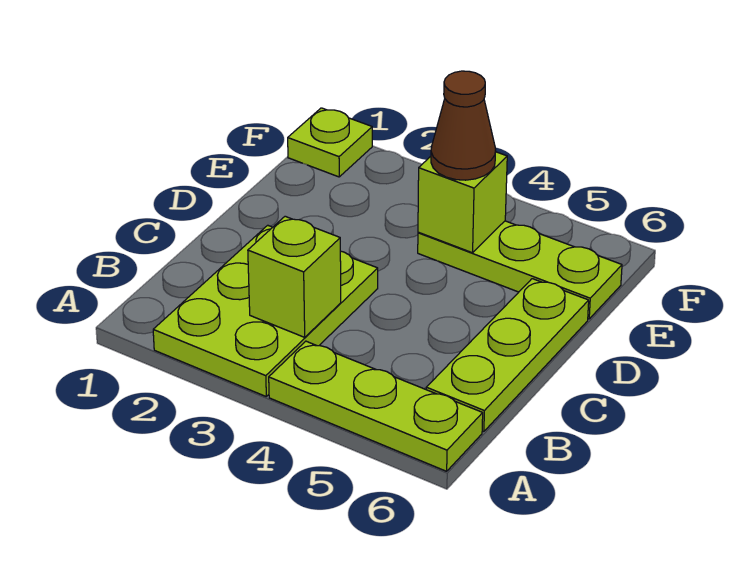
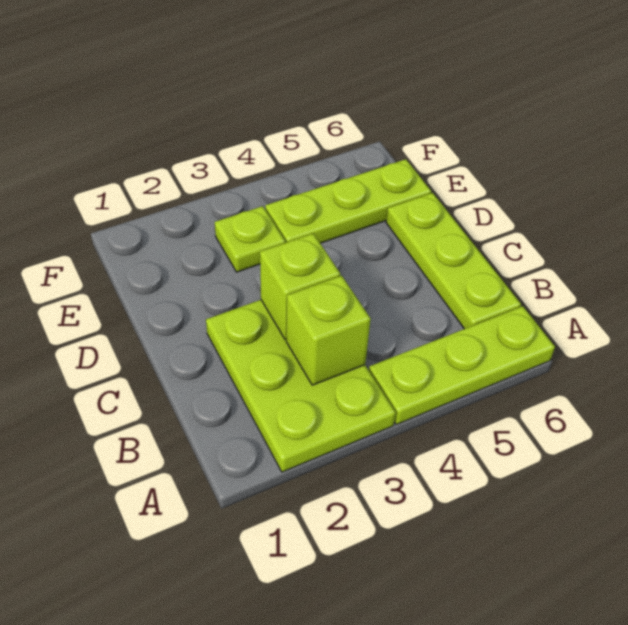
lime brick E4 level 2 -> lime brick C3 level 2
brown cone E4 level 3 -> none
lime plate F1 level 1 -> lime plate E3 level 1

